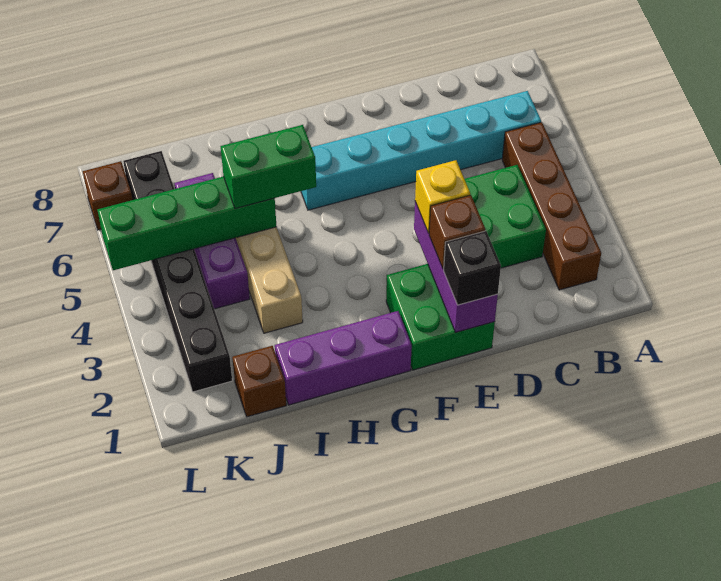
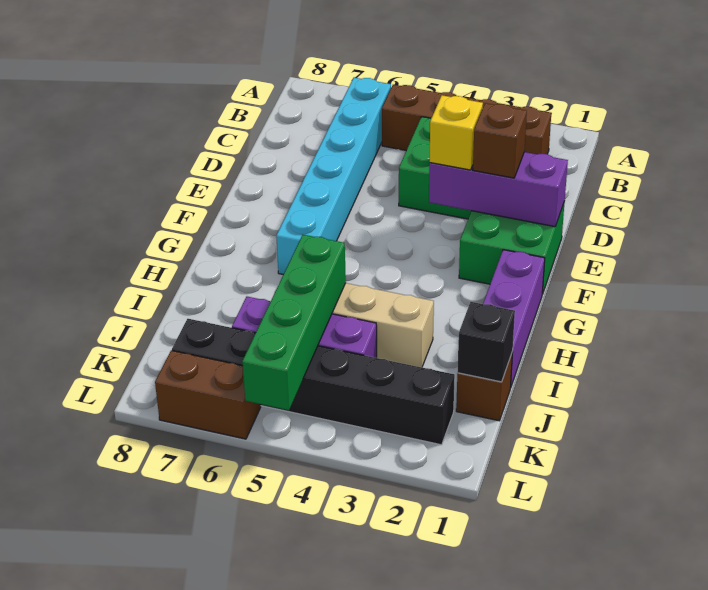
black brick E1 level 3 -> black brick J1 level 2
green brick H5:I5 level 3 -> none
brown brick L7 level 1 -> brown brick L6:L7 level 1

